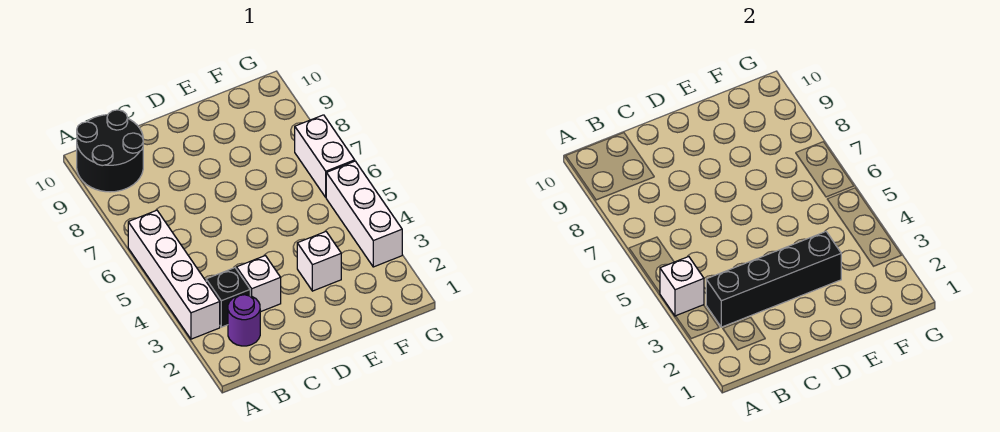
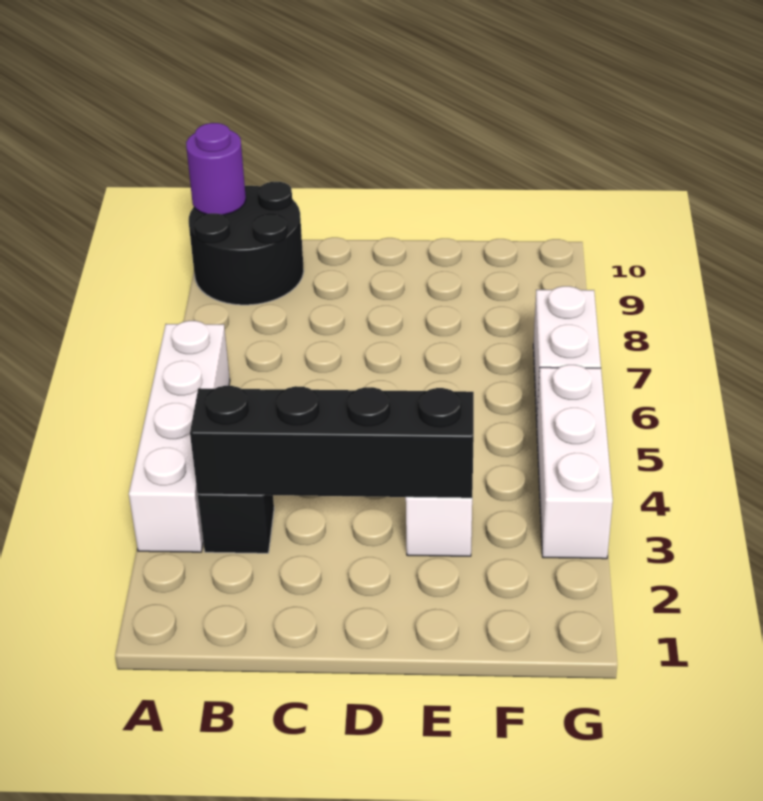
white brick A4 level 2 -> none
purple round brick B2 level 1 -> purple round brick A10 level 2
white brick C3 level 1 -> none

